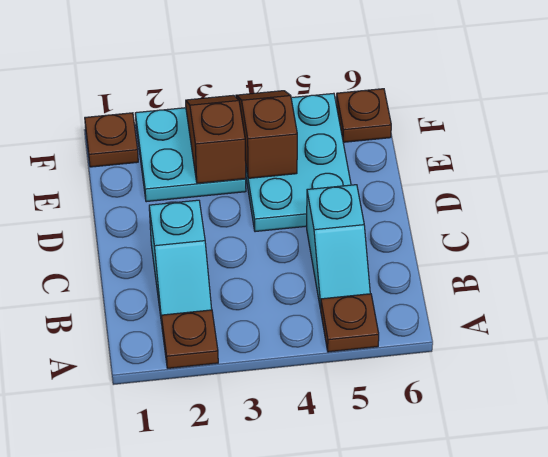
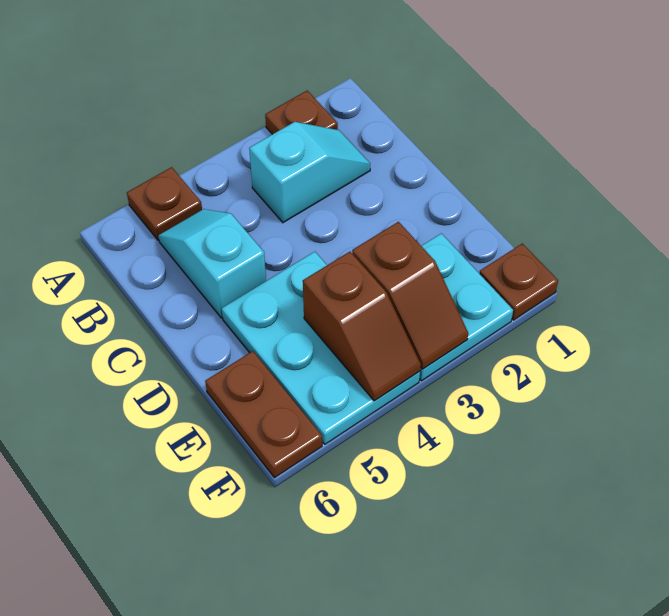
cyan slope B2:C2 level 1 top C -> cyan slope B2:B3 level 1 top 3
brown plate F6 level 1 -> brown plate E6:F6 level 1

